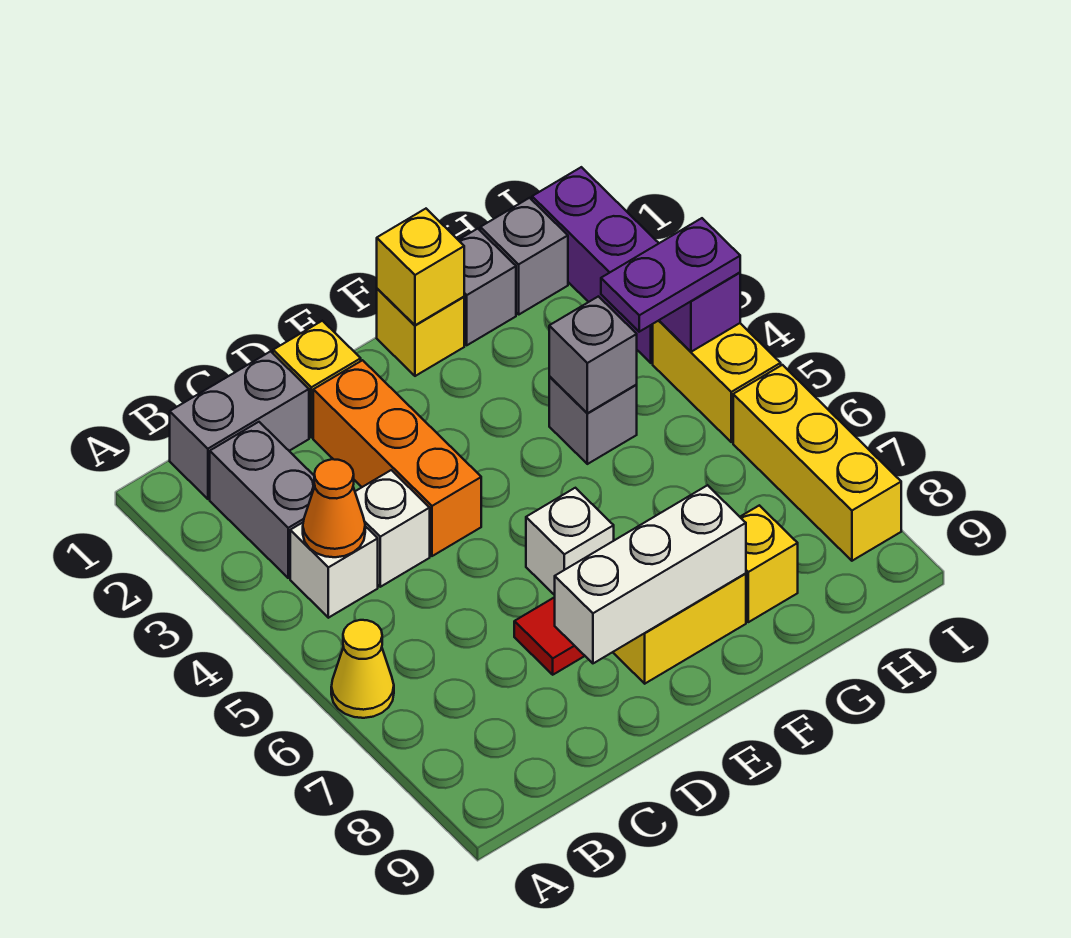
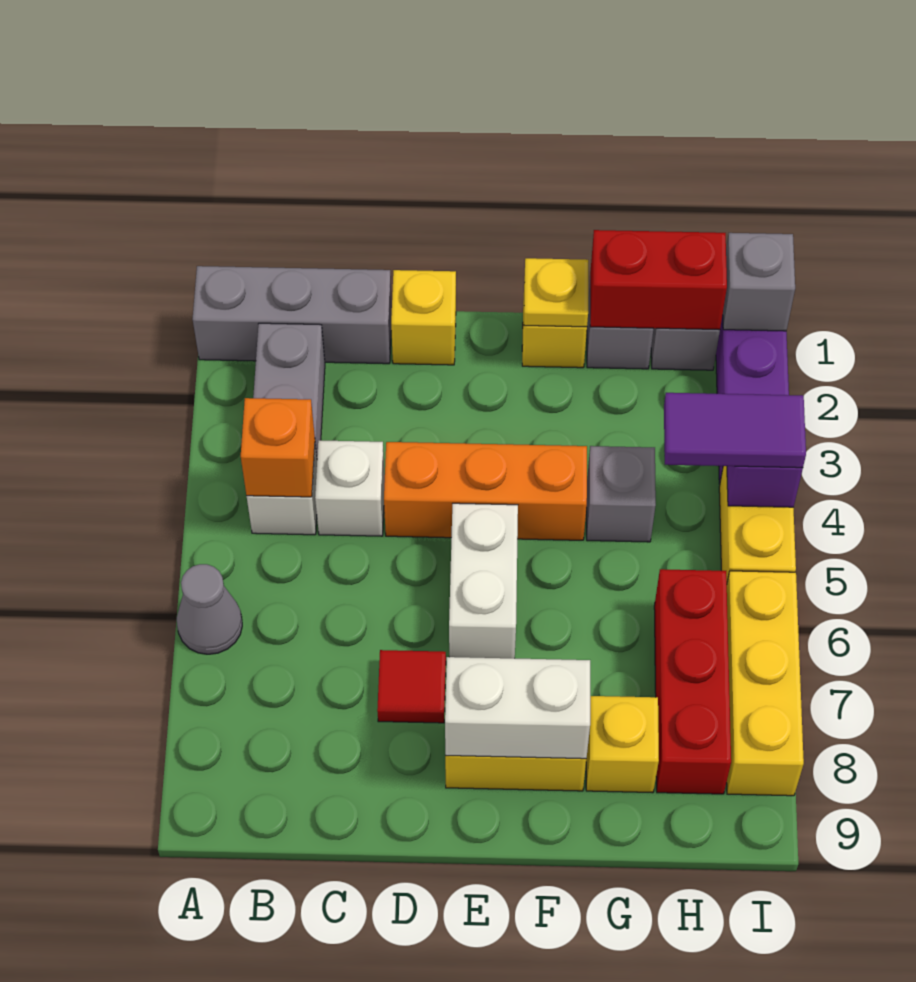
yellow cone A6 level 1 -> grey cone A6 level 1
grey brick B1:C1 level 1 -> grey brick A1:C1 level 1
orange cone B4 level 2 -> orange brick B4 level 2
orange brick D2:D4 level 1 -> orange brick D4:F4 level 1
white brick D8:F8 level 2 -> white brick E8:F8 level 2
white brick E6 level 1 -> white brick E5:E6 level 1
yellow brick F1 level 2 -> yellow plate F1 level 2
none -> red brick G1:H1 level 2
grey brick G4 level 2 -> grey brick I1 level 2
purple plate H4:I4 level 3 -> purple tile H4:I4 level 3
none -> red brick H6:H8 level 1

